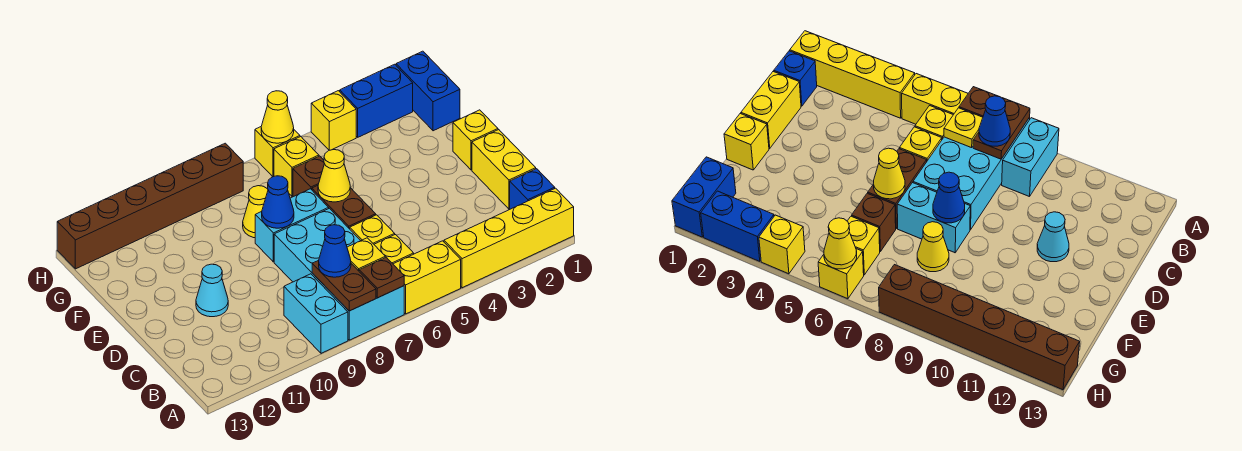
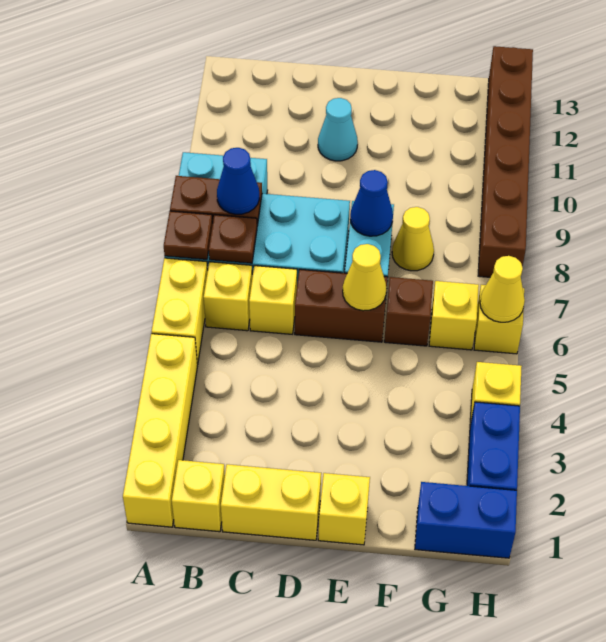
blue brick B1 level 1 -> yellow brick B1 level 1
yellow plate B7 level 2 -> brown plate B7 level 2

